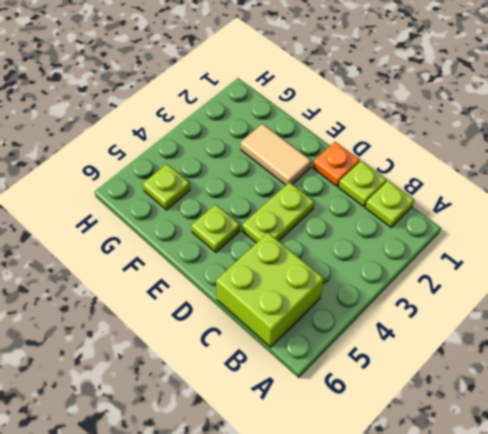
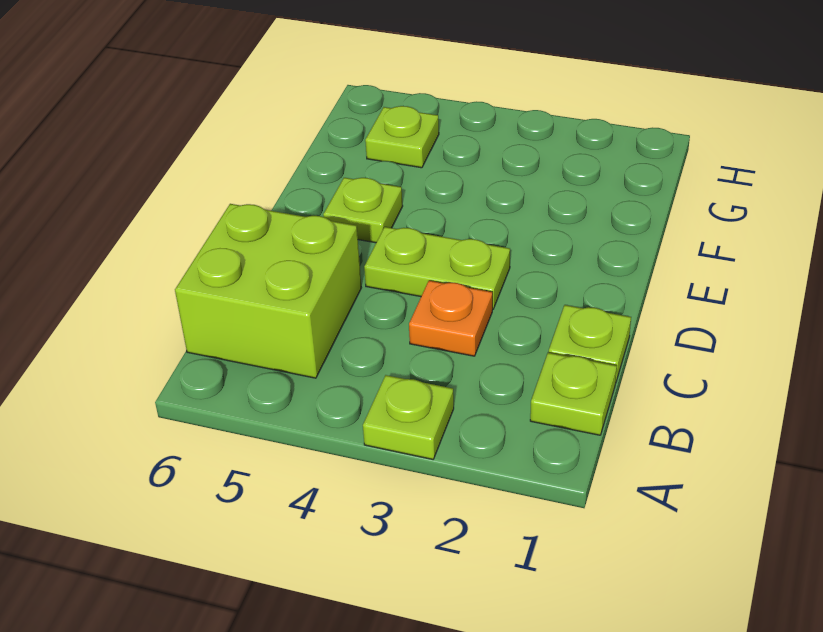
none -> lime plate A3 level 1
orange plate D1 level 1 -> orange plate C3 level 1
tan tile E2:F2 level 1 -> none

